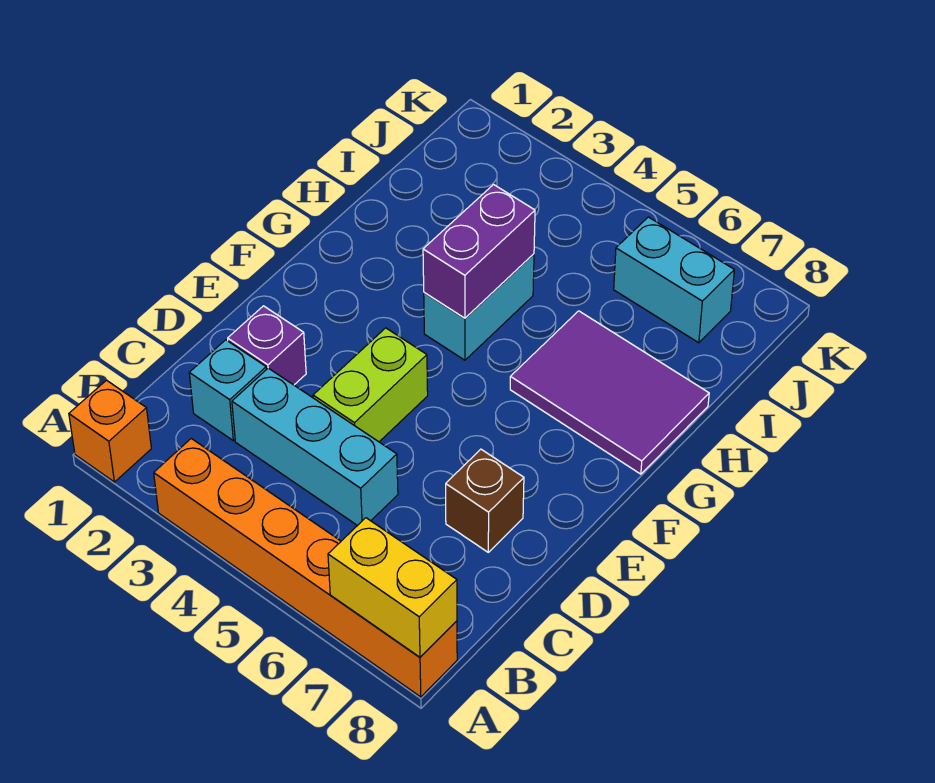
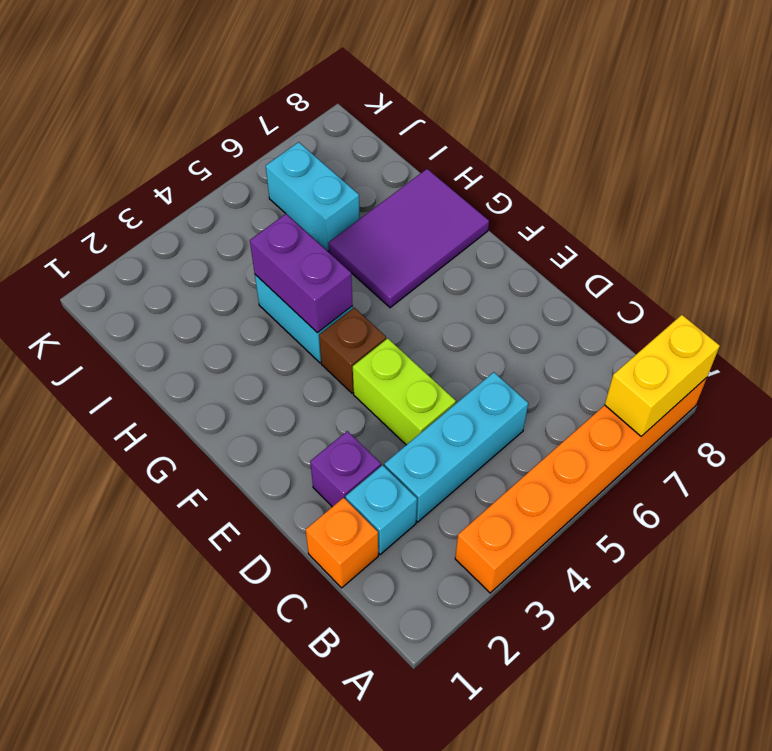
orange brick A1 level 1 -> orange brick C1 level 1
brown brick D7 level 1 -> brown brick F4 level 1
cyan brick J6:J7 level 1 -> cyan brick I6:J6 level 1

